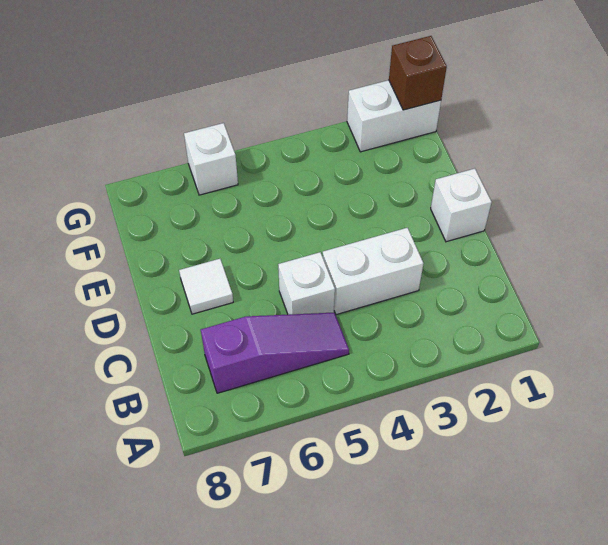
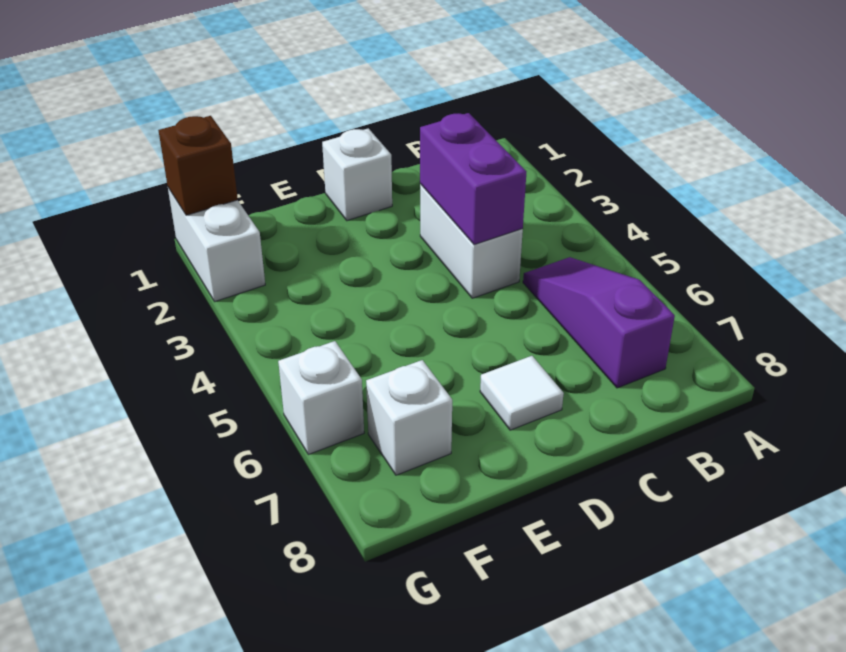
none -> purple brick C3:C4 level 2
white brick C5 level 1 -> white brick F7 level 1

